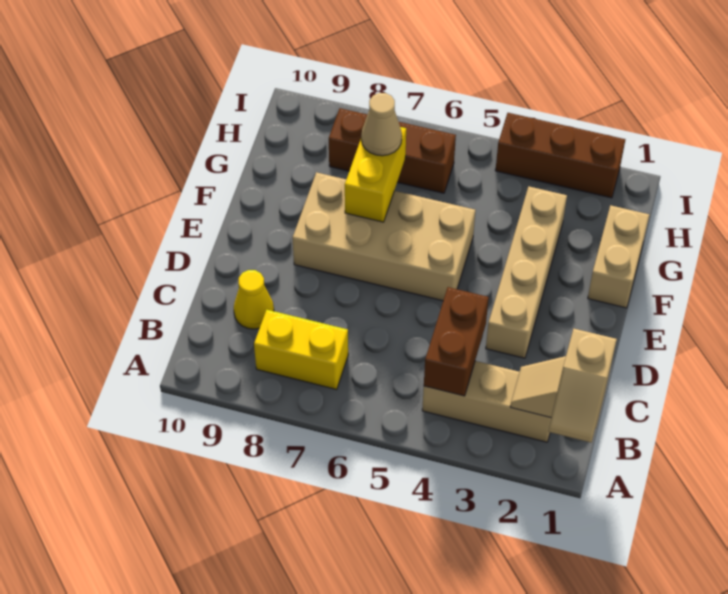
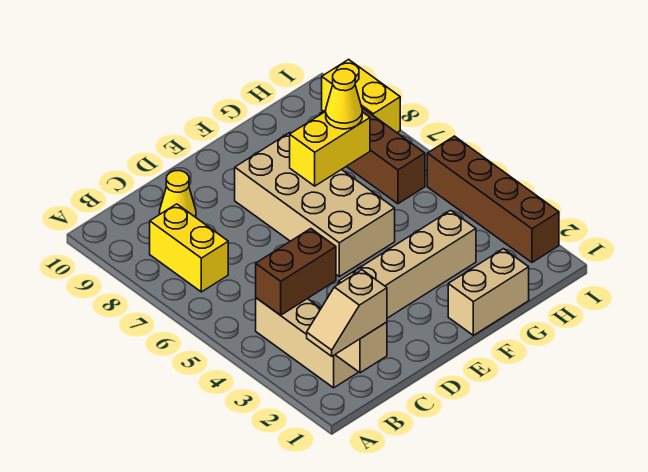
tan cone G7 level 3 -> yellow cone G7 level 3
brown brick I2:I4 level 1 -> brown brick I2:I5 level 1
none -> yellow brick I8:I9 level 1

